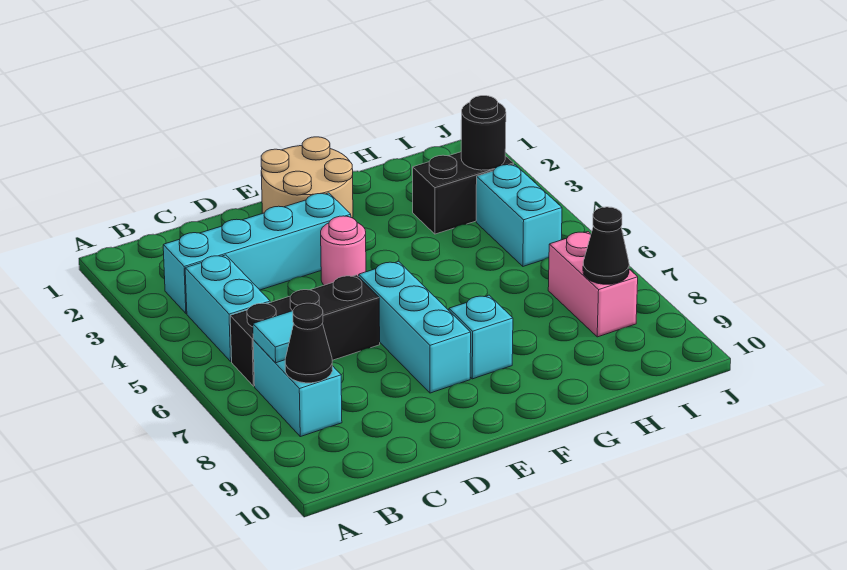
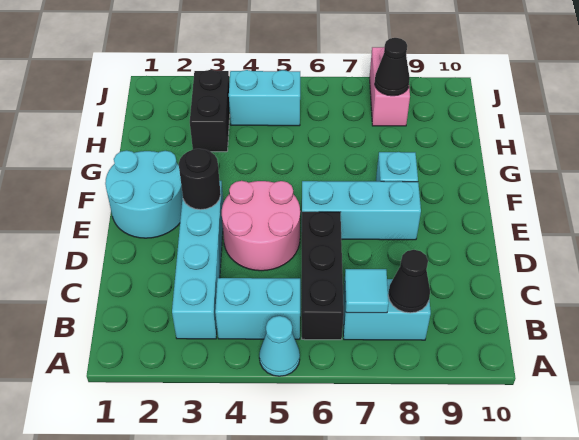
none -> cyan cone A5 level 1
tan round brick E1:F2 level 1 -> cyan round brick E1:F2 level 1
pink round brick E4 level 1 -> pink round brick D4:E5 level 1
black round brick I3 level 2 -> black round brick E3 level 2
pink brick I7:I8 level 1 -> pink brick I8:J8 level 1

